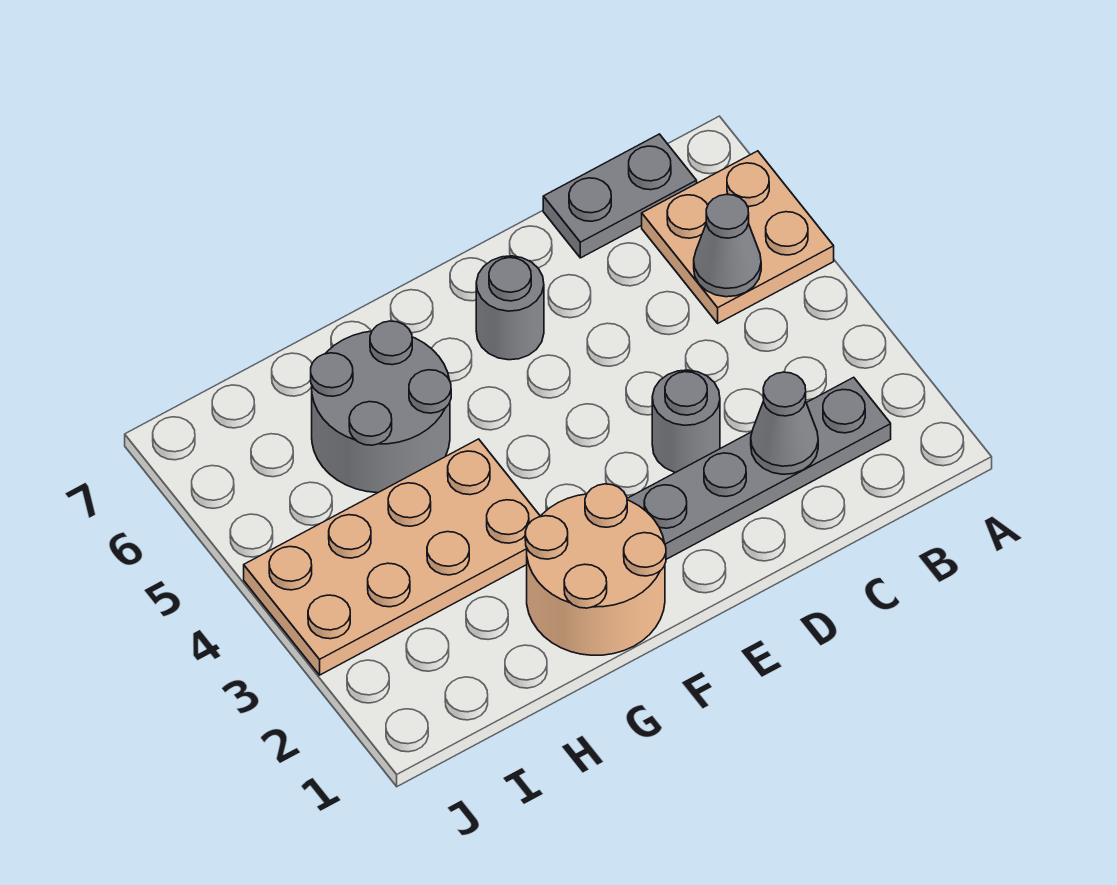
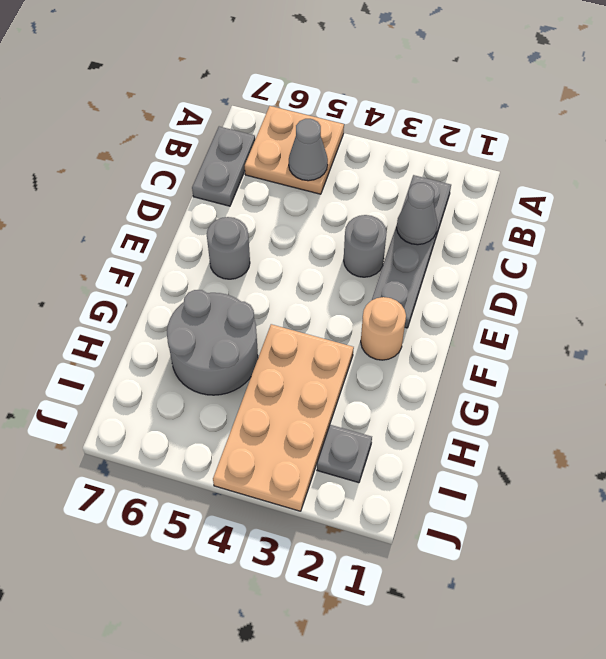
tan round brick F1:G2 level 1 -> tan round brick F2 level 1
none -> grey plate I2 level 1

